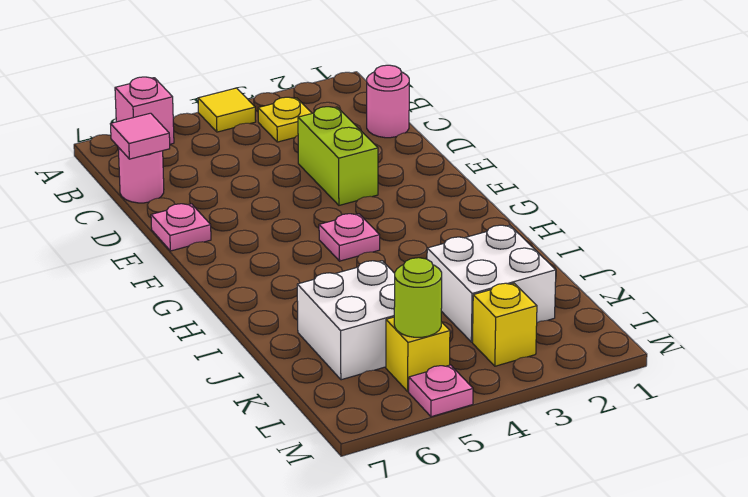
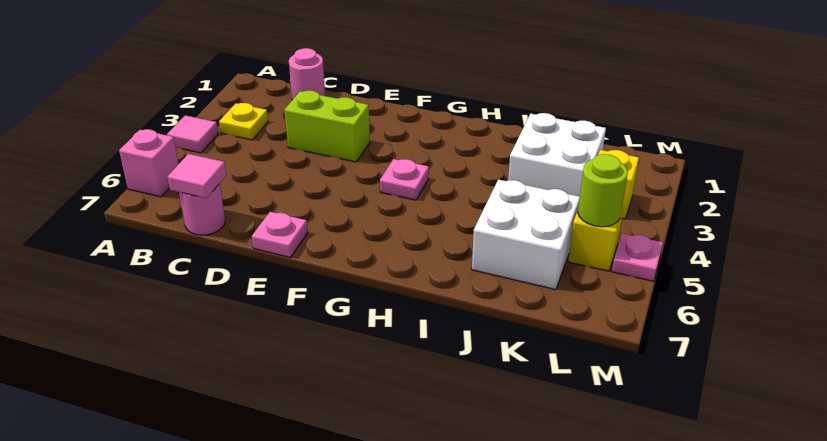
yellow tile A4 level 1 -> pink tile A4 level 1

